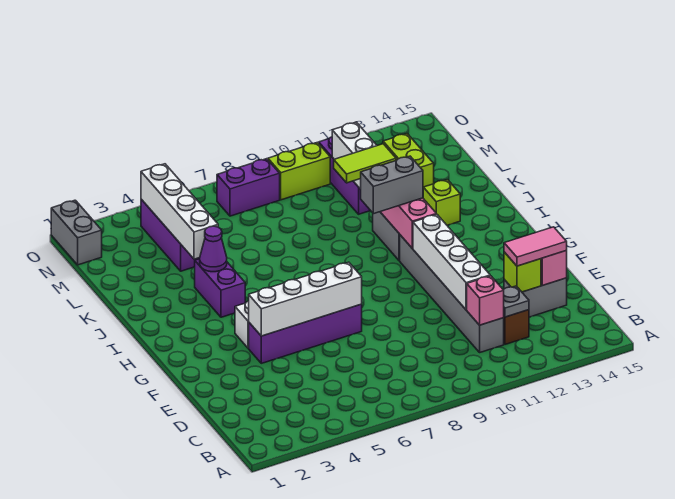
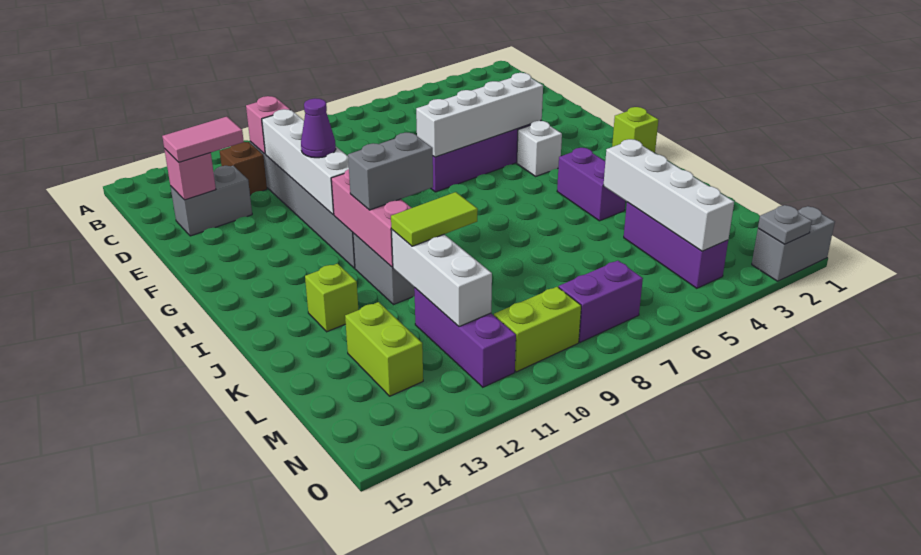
grey plate C12 level 2 -> grey plate O2 level 2
lime brick D13 level 2 -> lime brick H1 level 1
purple cone J4 level 2 -> purple cone F11 level 3
grey brick N1:O1 level 1 -> grey brick O1:O2 level 1

